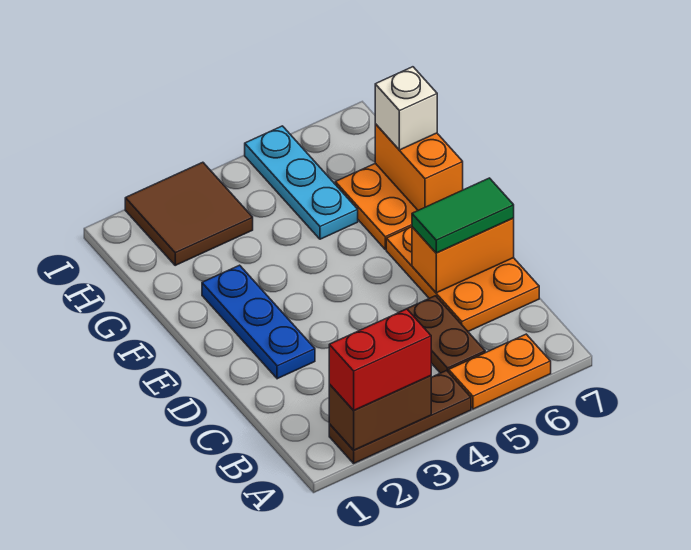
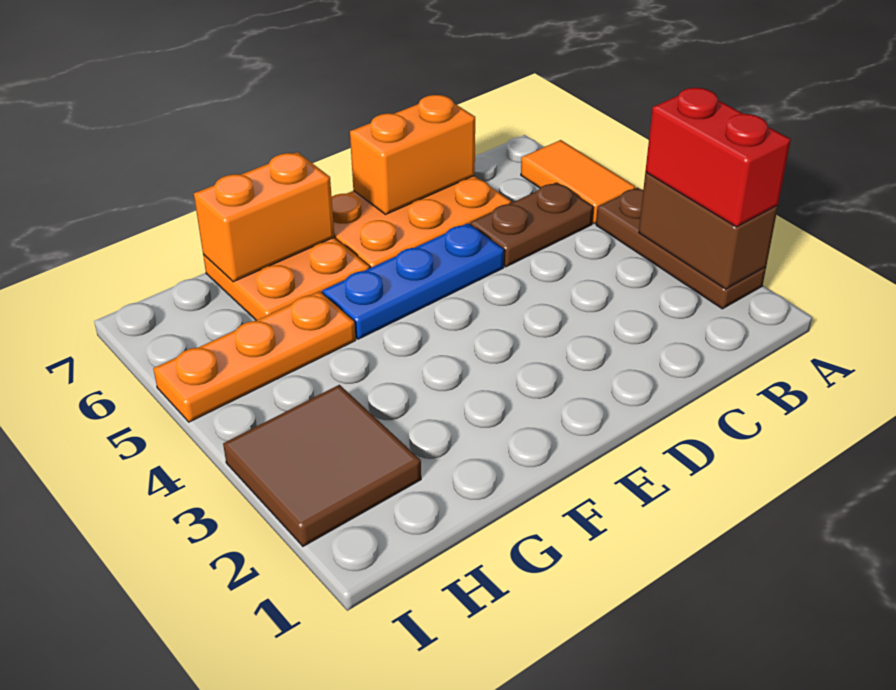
orange plate A5:A6 level 1 -> orange tile A5:A6 level 1
blue plate D2:F2 level 1 -> blue plate D5:F5 level 1
orange brick D6:D7 level 2 -> orange brick C7:D7 level 2
green tile D6:D7 level 3 -> none
cyan plate G5:I5 level 1 -> orange plate G5:I5 level 1
white brick G7 level 3 -> none

